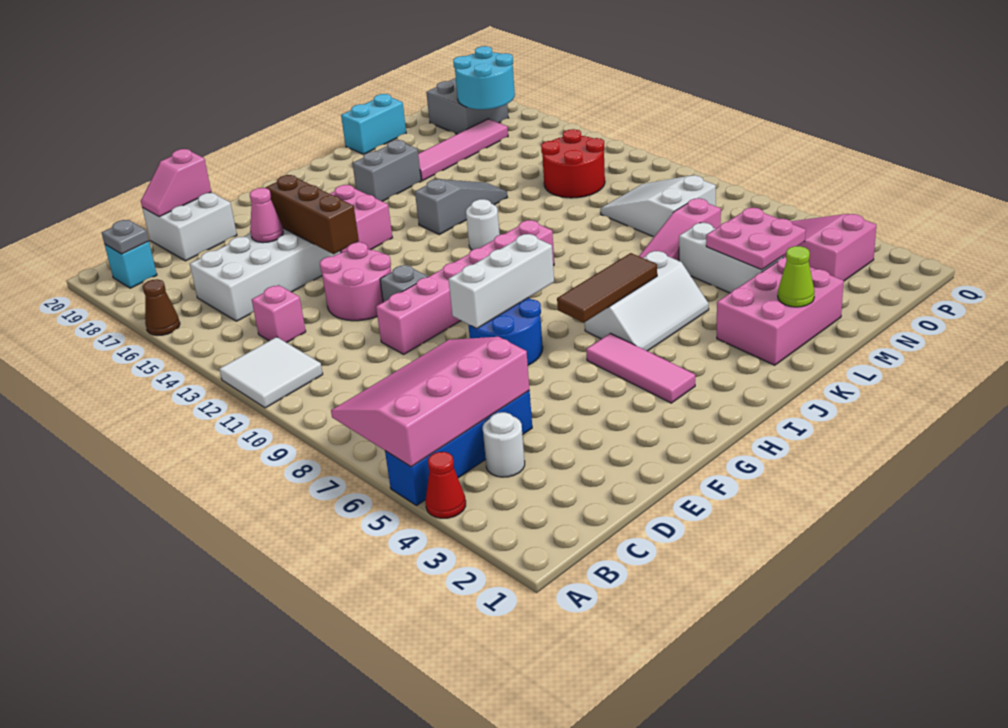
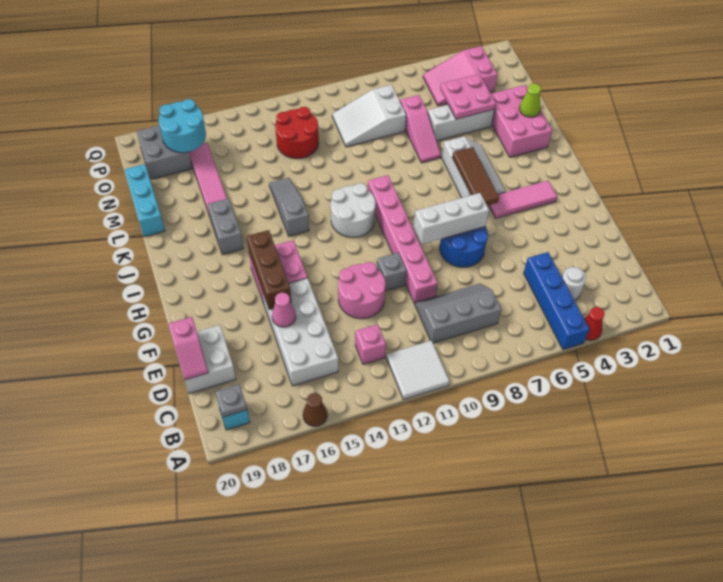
pink slope A5:D7 level 2 top 5 -> none
none -> grey slope C8:D10 level 1 top C
white brick F8:H8 level 2 -> white brick G7:G9 level 2
brown brick F14:F16 level 2 -> brown brick F16:H16 level 2
white round brick J12 level 1 -> white round brick I11:J12 level 1
cyan brick L20:M20 level 1 -> cyan brick L20:N20 level 1

